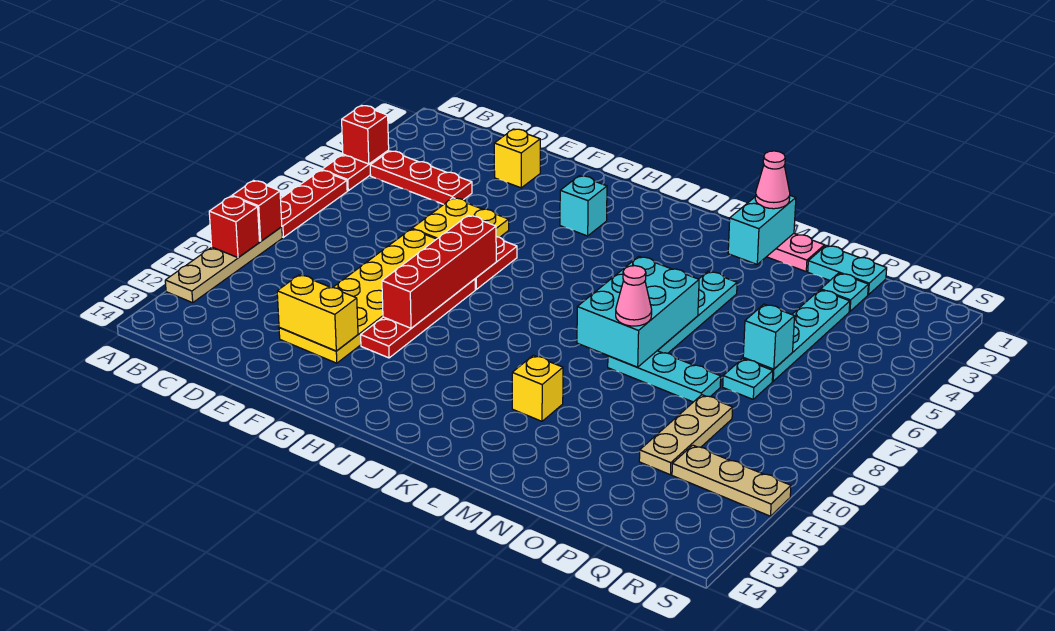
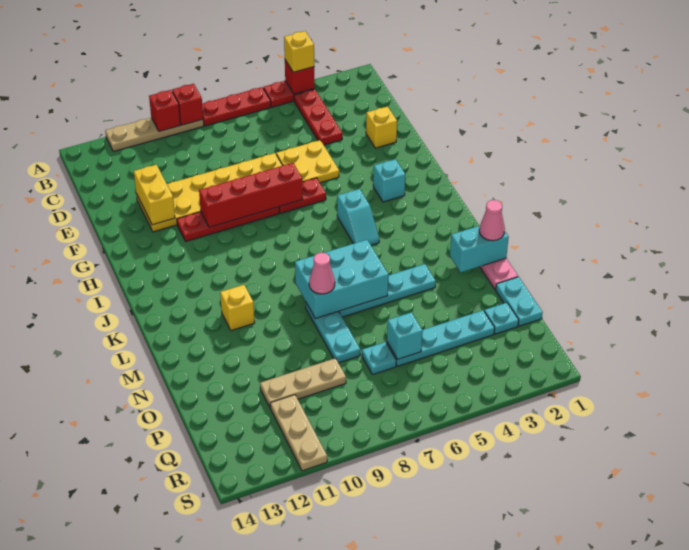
none -> yellow brick A4 level 3
none -> cyan slope I5:J5 level 1 top I

